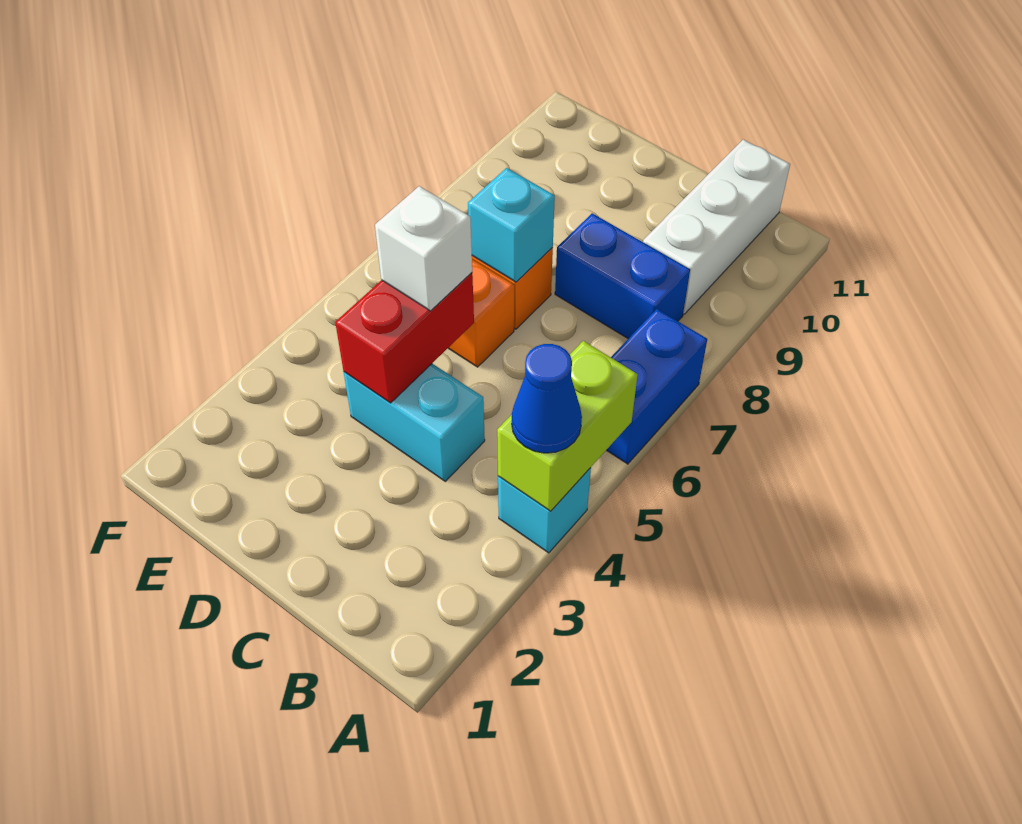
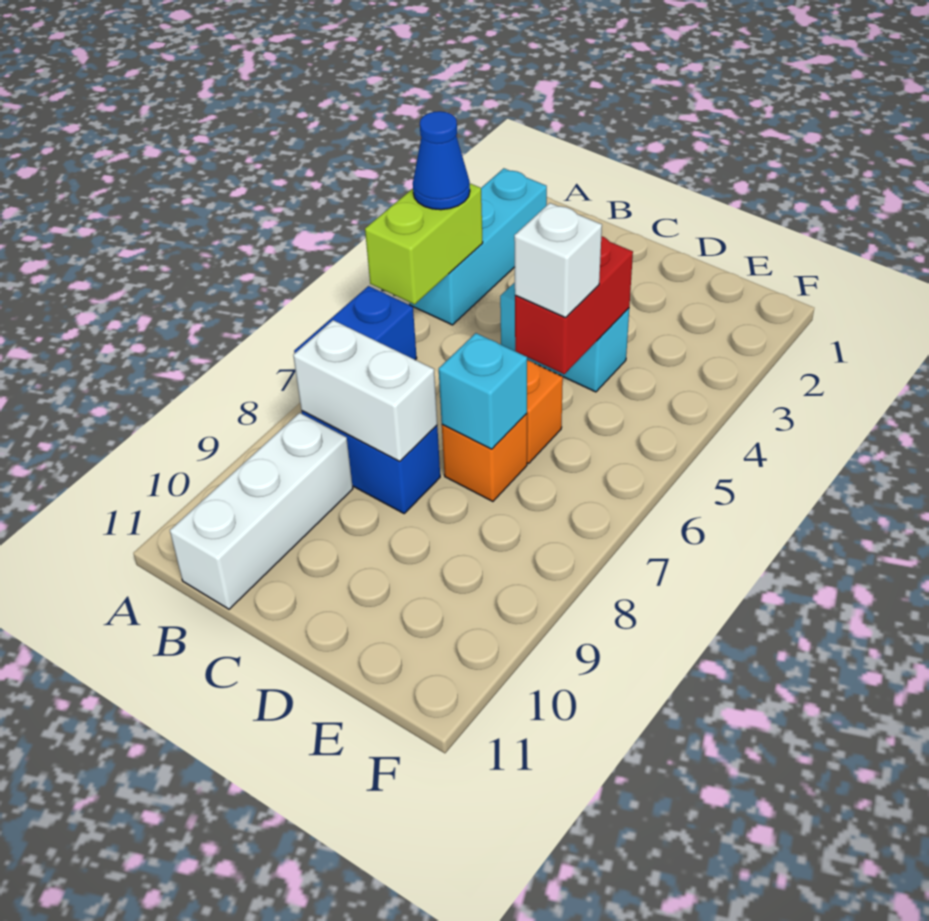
cyan brick A4 level 1 -> cyan brick A2:A4 level 1
none -> white brick B8:C8 level 2

